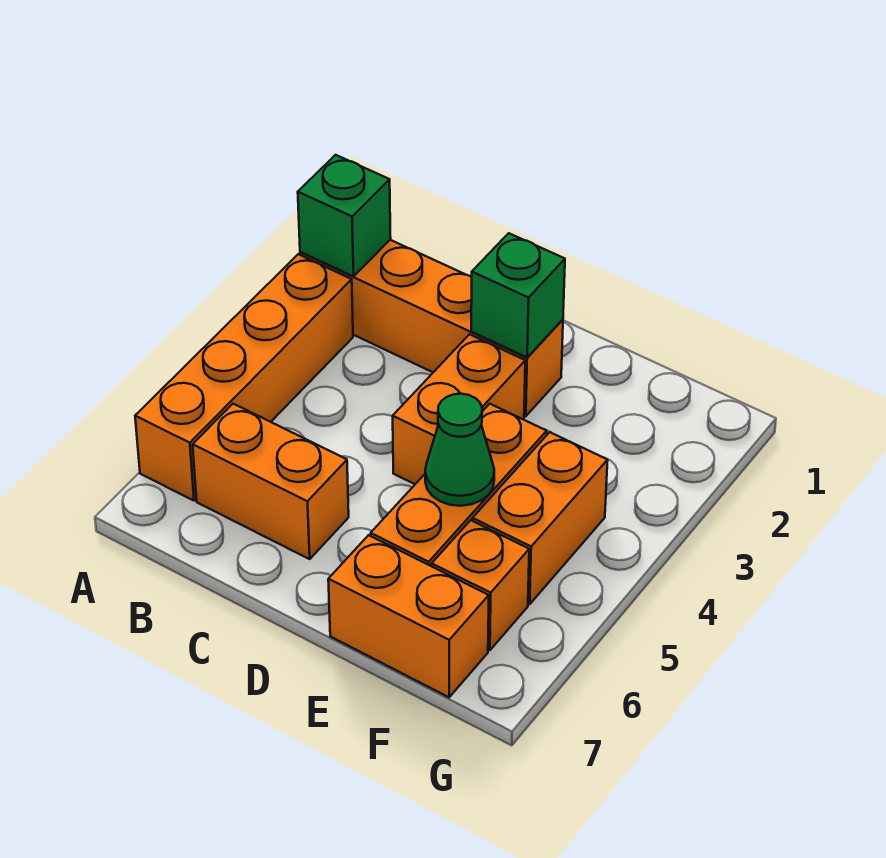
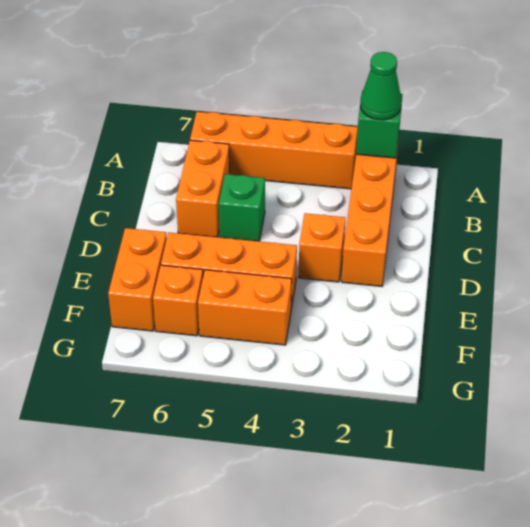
green brick D2 level 2 -> green brick C5 level 1
orange brick D3:D4 level 1 -> orange brick D3 level 1
green cone E5 level 2 -> green cone A2 level 3

